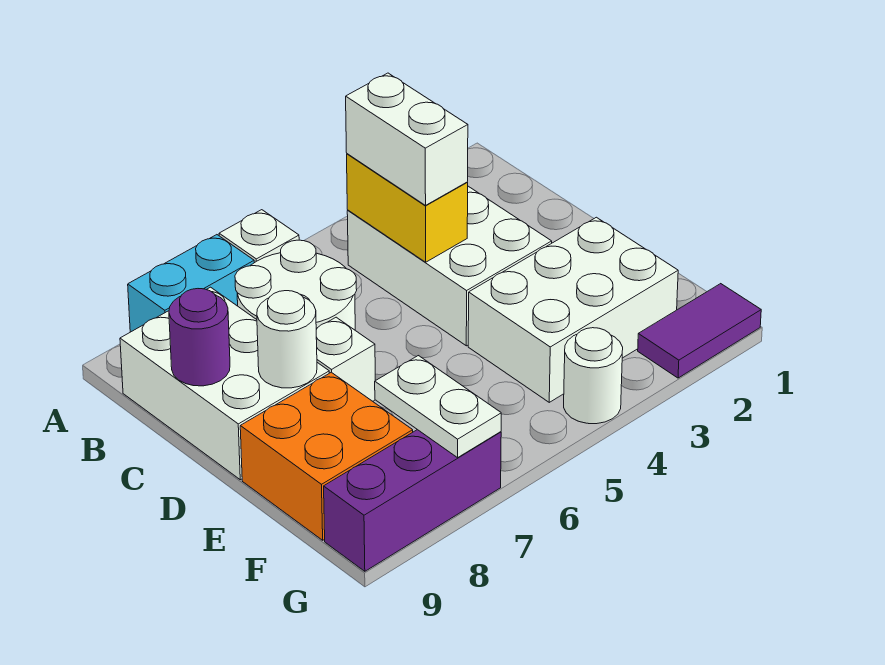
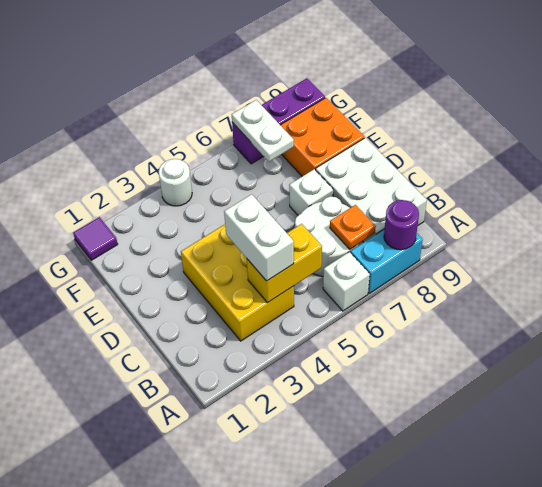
white brick B3:D4 level 1 -> yellow brick B3:D4 level 1
yellow brick B4:C4 level 2 -> yellow brick B4:B5 level 2
none -> orange plate B7 level 2
purple round brick C9 level 2 -> purple round brick A8 level 2
white round brick D8 level 2 -> none
white brick E2:F4 level 1 -> none
purple tile G1:G2 level 1 -> purple tile G1 level 1

